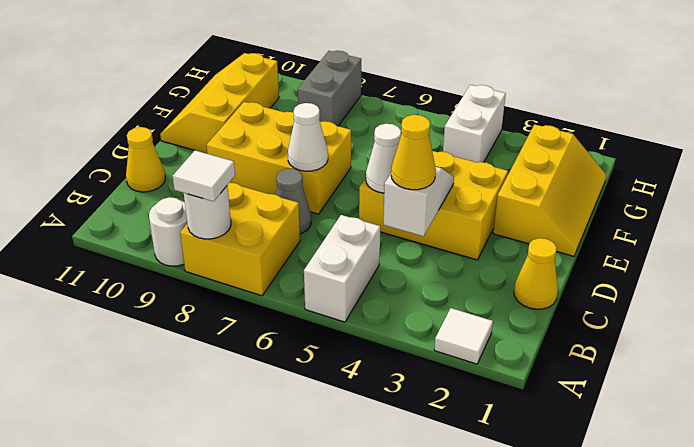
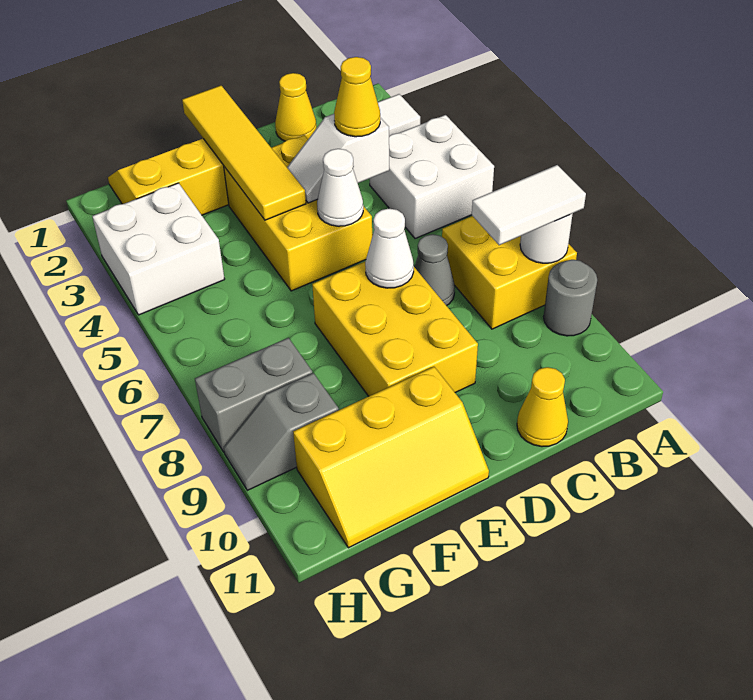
white brick A5:B5 level 1 -> white brick A4:B5 level 1
white tile A8 level 3 -> white tile A8:B8 level 3
white round brick A9 level 1 -> grey round brick A9 level 1
none -> yellow tile E1:E4 level 2
white brick G4:H4 level 1 -> white brick G3:H4 level 1
none -> grey slope G9:H9 level 1 top G

